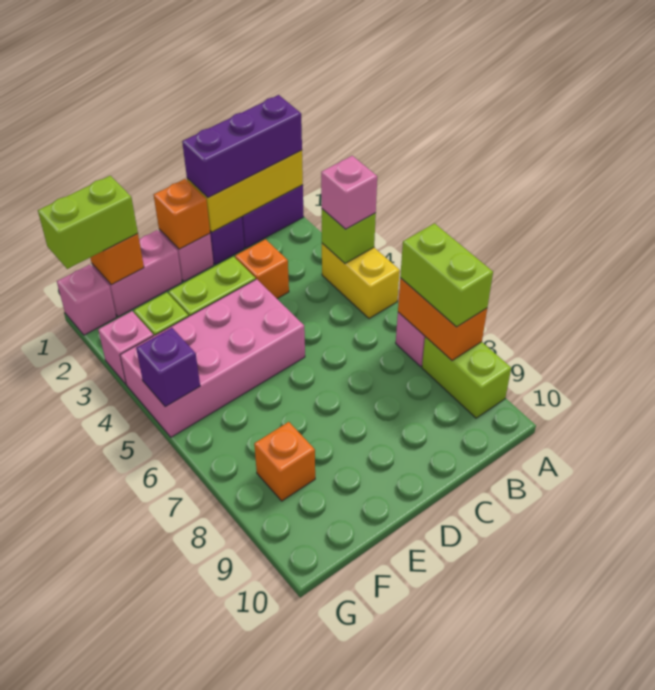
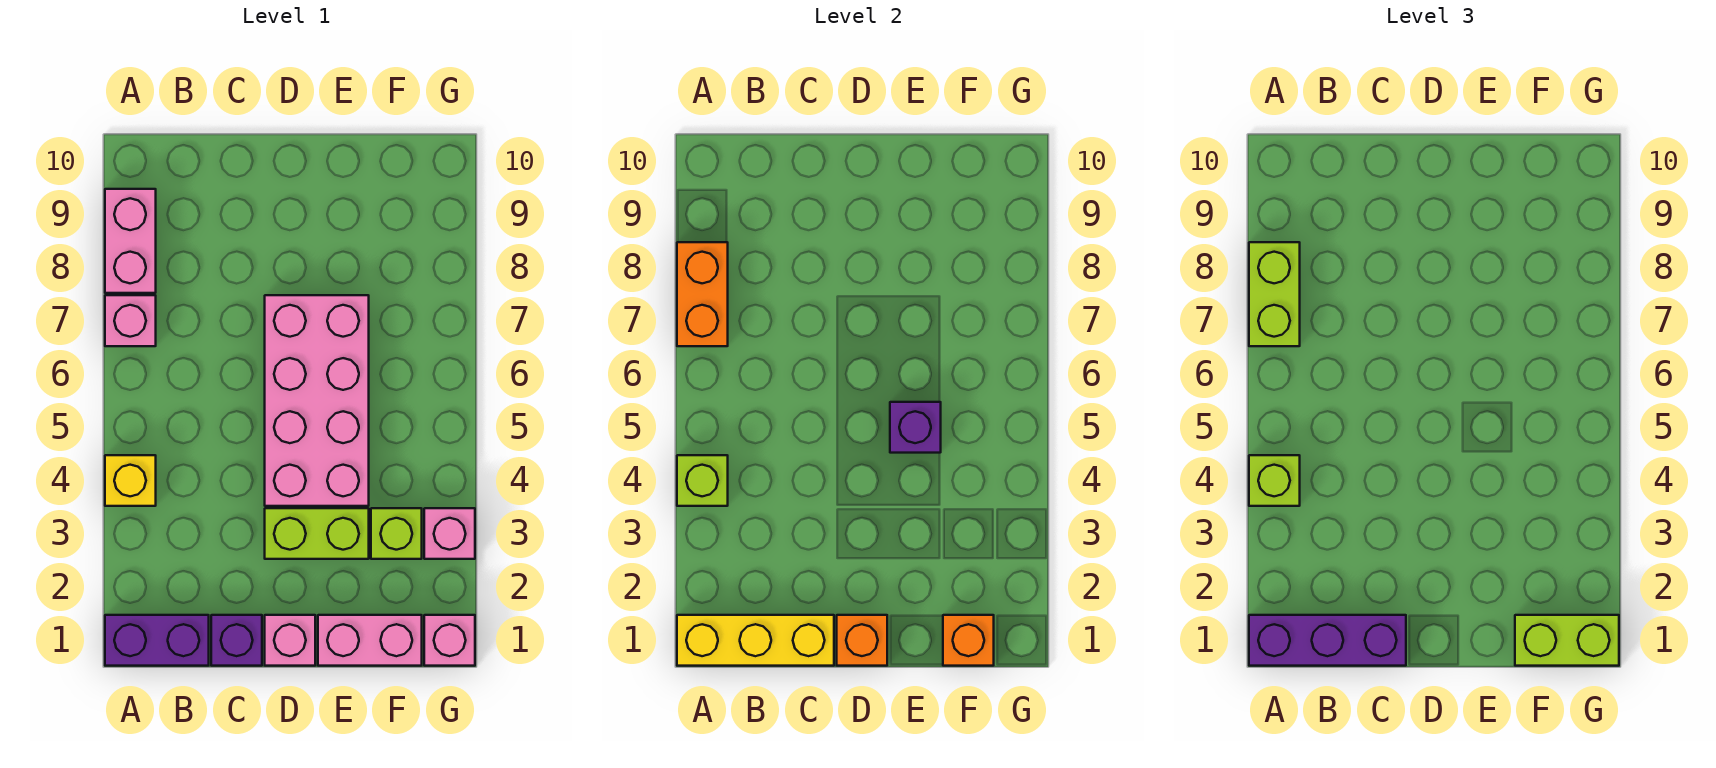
yellow brick A4:A5 level 1 -> yellow brick A4 level 1
pink brick A4 level 3 -> lime brick A4 level 3
lime brick A8:A9 level 1 -> pink brick A8:A9 level 1
orange brick C3 level 1 -> none
pink brick D4:G5 level 1 -> pink brick D4:E7 level 1
orange brick F8 level 1 -> none
purple brick G5 level 2 -> purple brick E5 level 2

